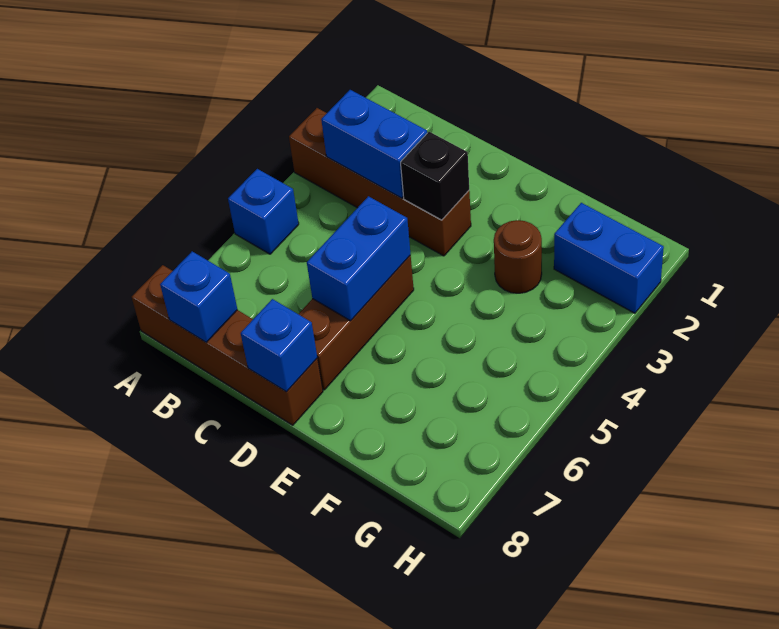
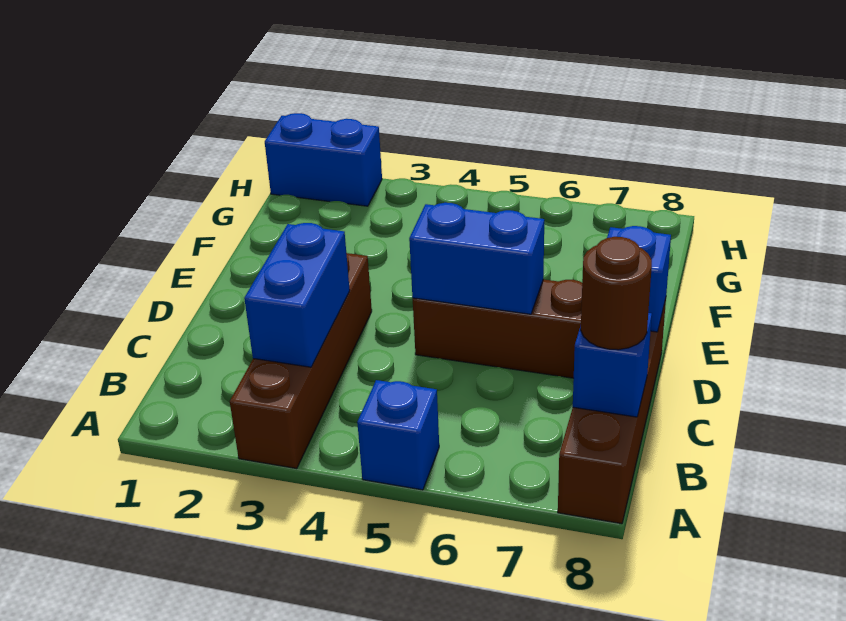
black brick D3 level 2 -> none
brown round brick F3 level 1 -> brown round brick B8 level 3
blue brick G2:H2 level 1 -> blue brick H1:H2 level 1

